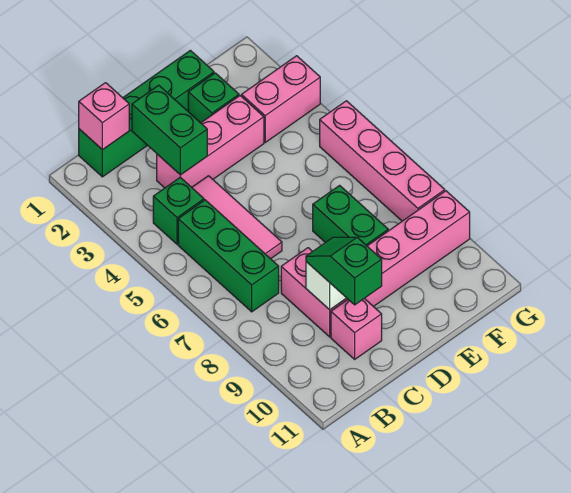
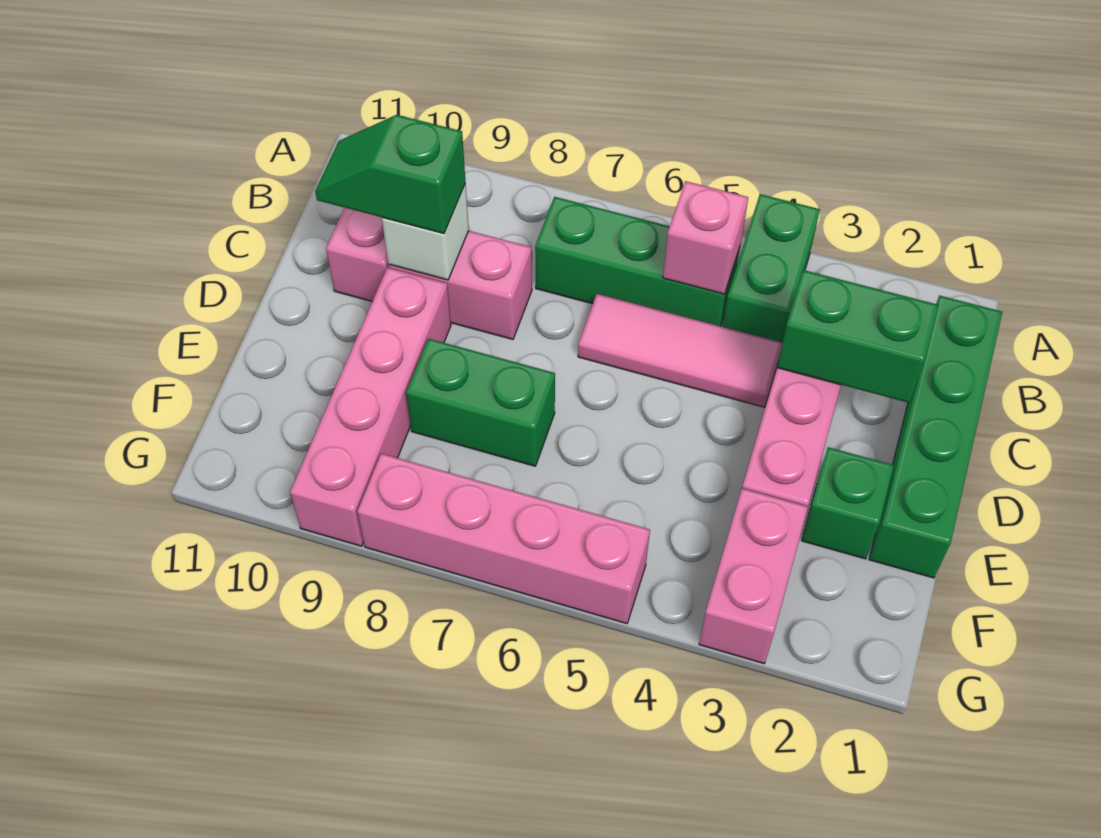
pink brick B1 level 2 -> pink brick B5 level 2
green brick B4 level 1 -> green brick A4:B4 level 1
green slope C9:C10 level 3 top 10 -> green slope C9:C10 level 3 top 9

